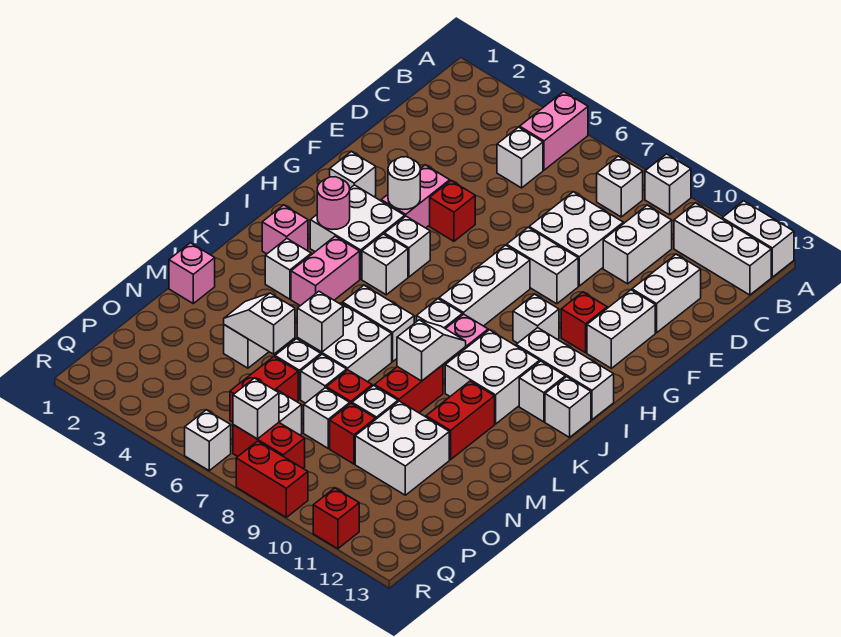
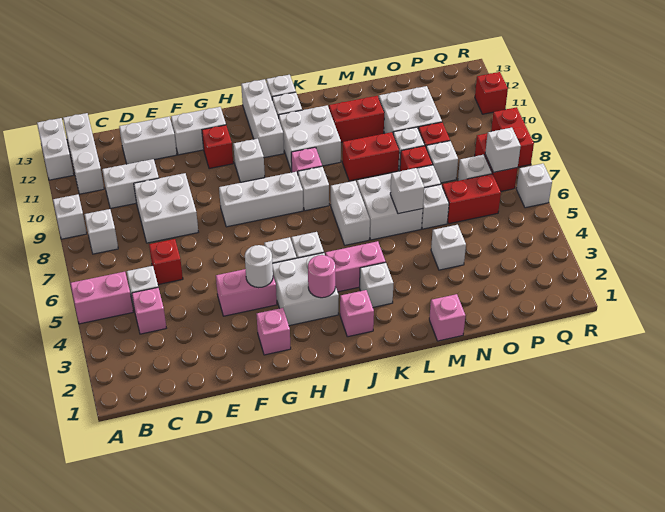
none -> pink brick C4 level 1
red brick F5 level 1 -> red brick D6 level 1
white brick F8:F9 level 1 -> none
white brick G2 level 1 -> pink brick G2 level 1
white slope K9:L9 level 2 top L -> none
white slope N4:N5 level 2 top 5 -> none

